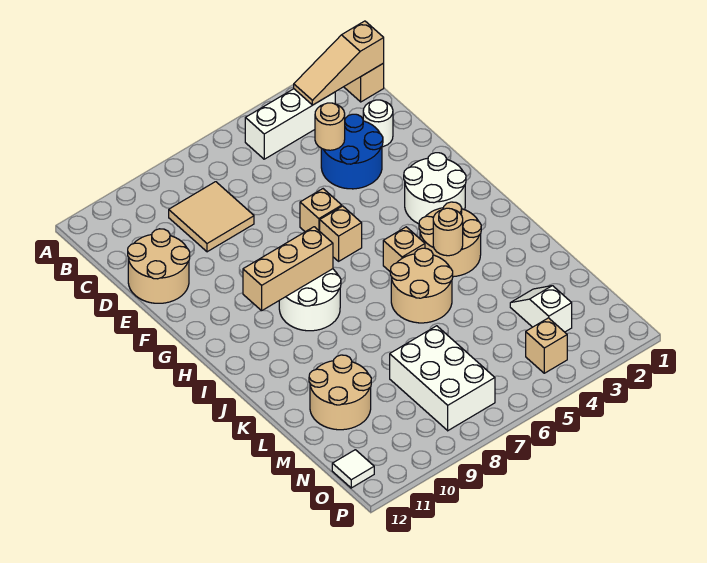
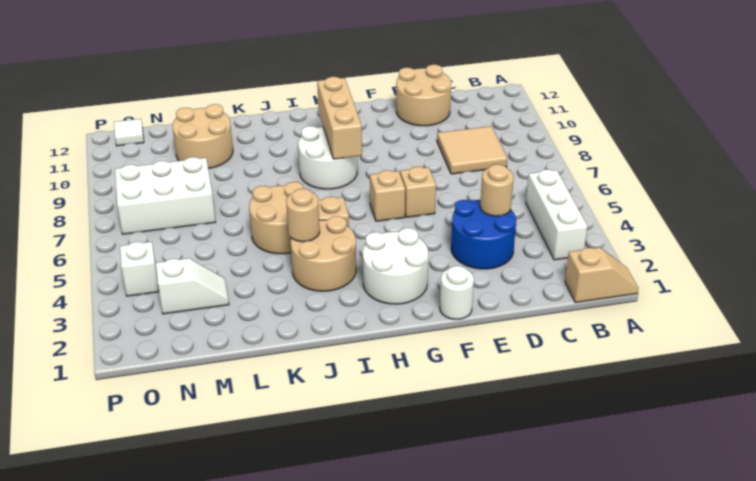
tan slope B1:B3 level 2 top 1 -> none
white round brick D2 level 1 -> white round brick F1 level 1
tan brick O4 level 1 -> white brick O4 level 1

